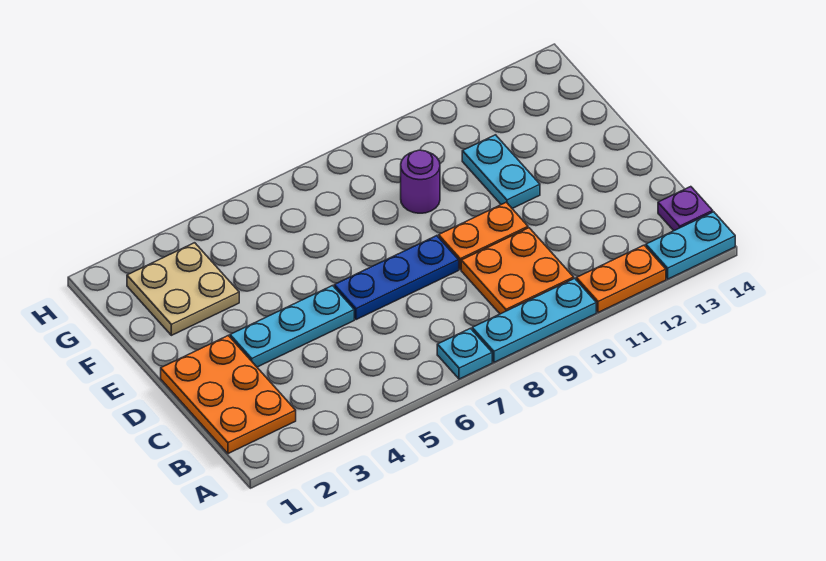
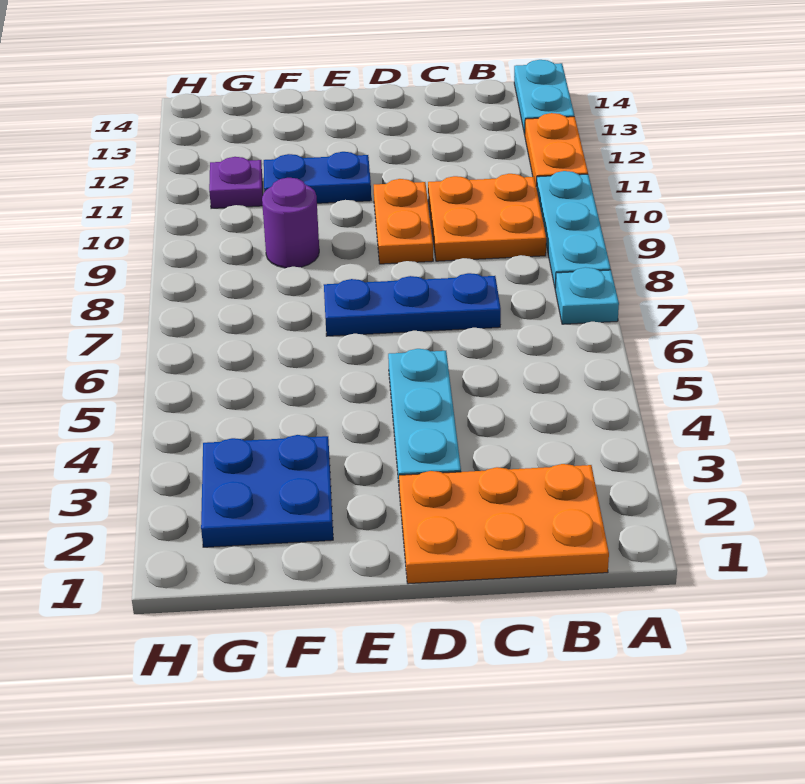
purple plate B14 level 1 -> purple plate G11 level 1
blue plate D6:D8 level 1 -> blue plate C7:E7 level 1
cyan plate E11:F11 level 1 -> blue plate E11:F11 level 1
tan plate F2:G3 level 1 -> blue plate F2:G3 level 1

